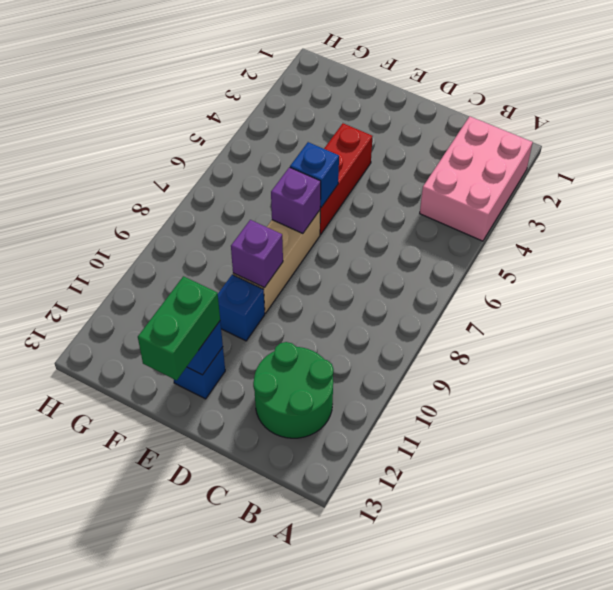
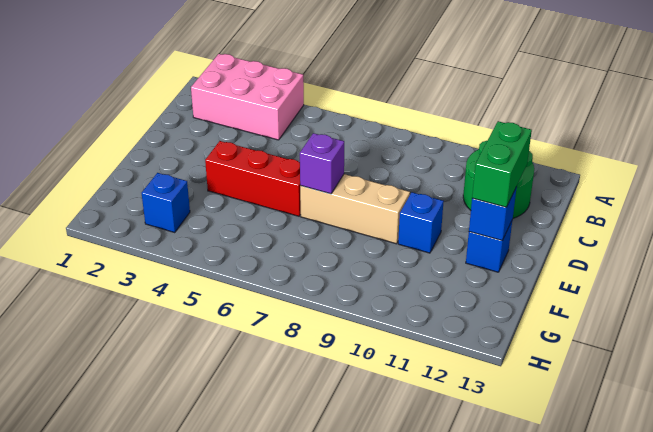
blue brick E6 level 2 -> blue brick G3 level 1
purple brick E9 level 2 -> none
green brick E12:E13 level 3 -> green brick D12:E12 level 3

